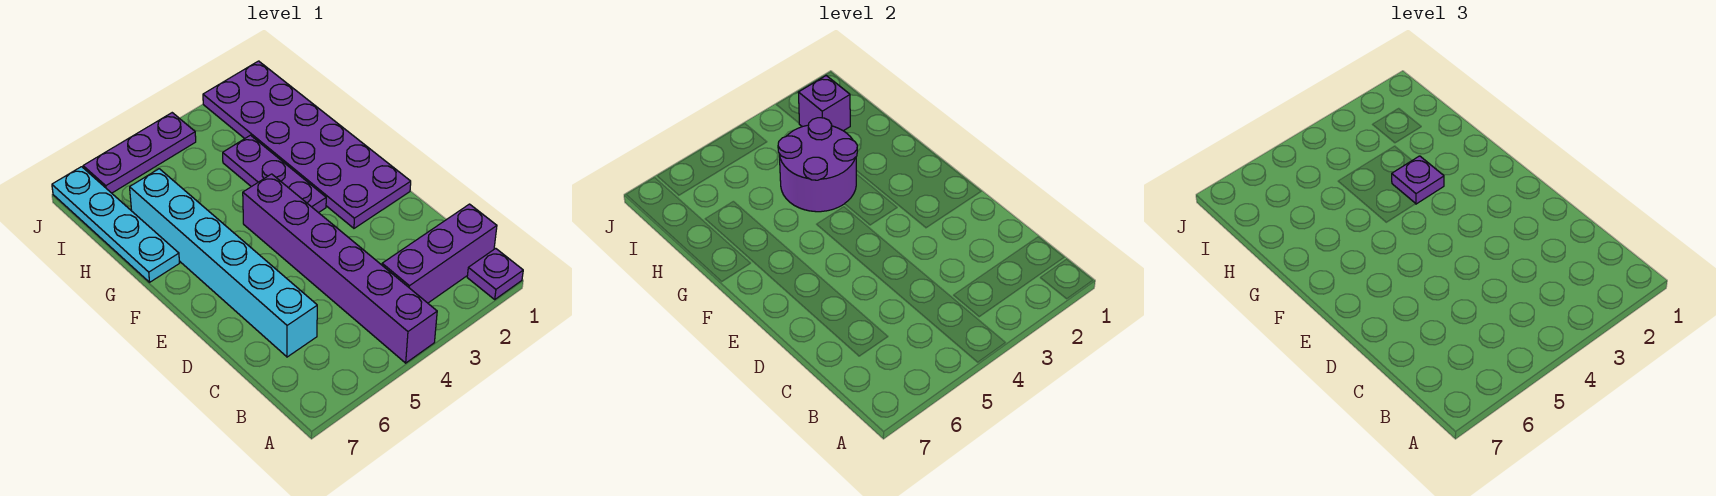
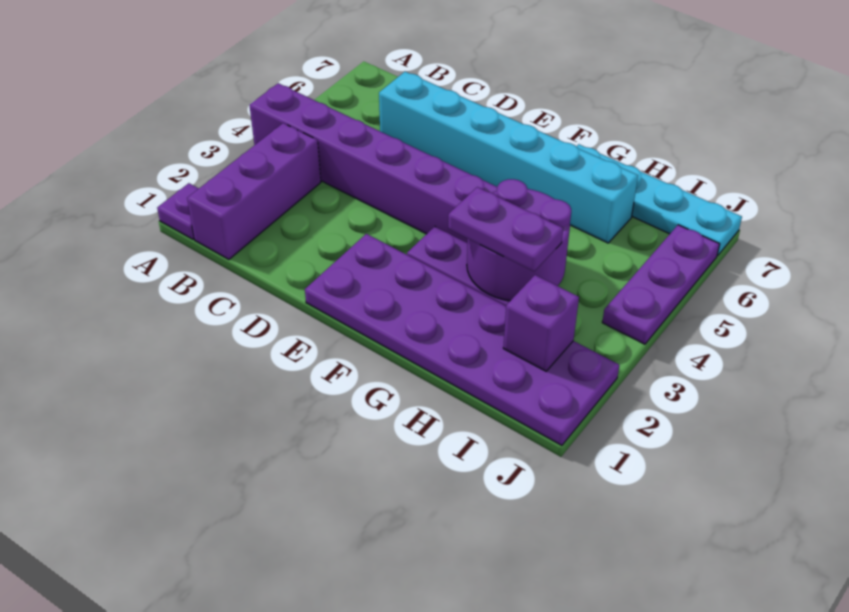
purple plate G3 level 3 -> purple plate G3:H3 level 3

